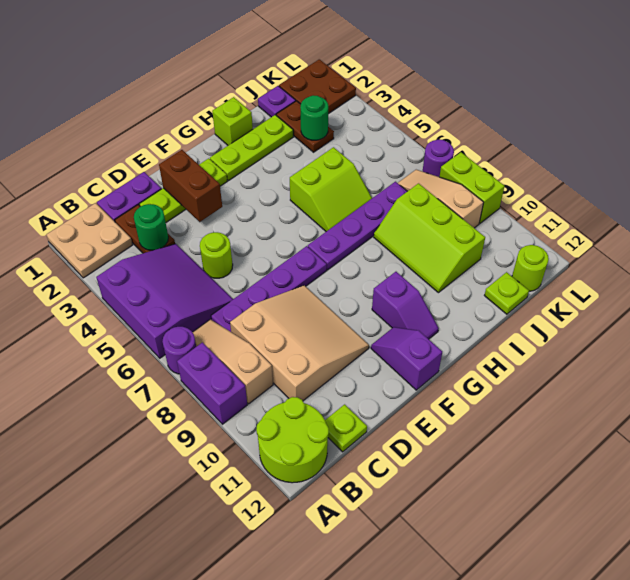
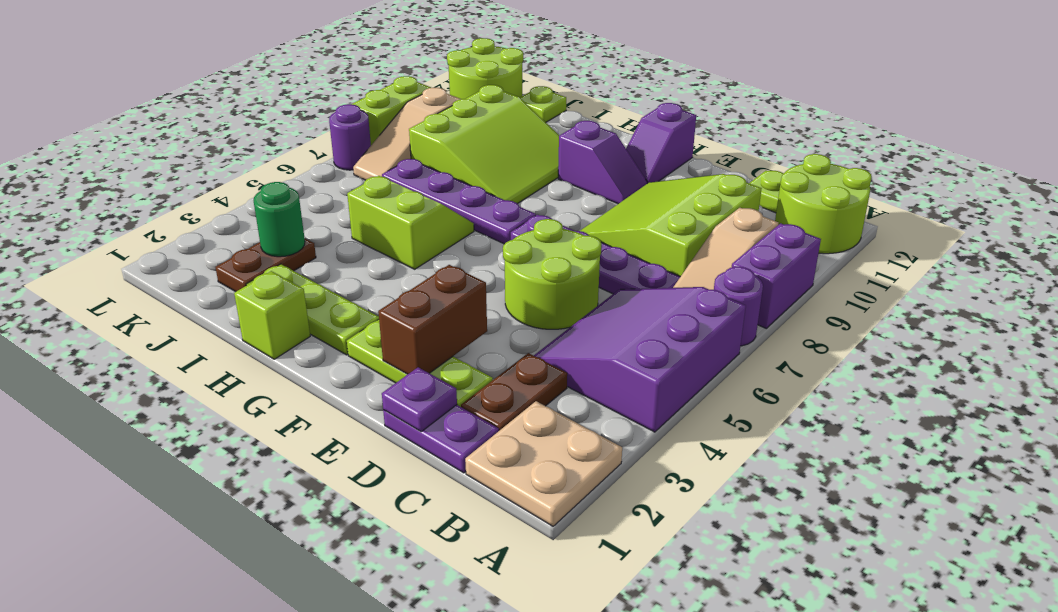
green round brick C3 level 2 -> none
tan slope C8:E10 level 1 top C -> lime slope C8:E10 level 1 top C
lime round brick D5 level 1 -> lime round brick D5:E6 level 1
purple slope G10:G11 level 1 top 10 -> purple slope F10:G10 level 1 top G
lime slope I8:J10 level 1 top J -> lime slope H8:J10 level 1 top J
purple plate J1 level 1 -> purple plate D1 level 2
brown plate K1:L2 level 1 -> none
lime round brick K12 level 1 -> lime round brick K11:L12 level 1

